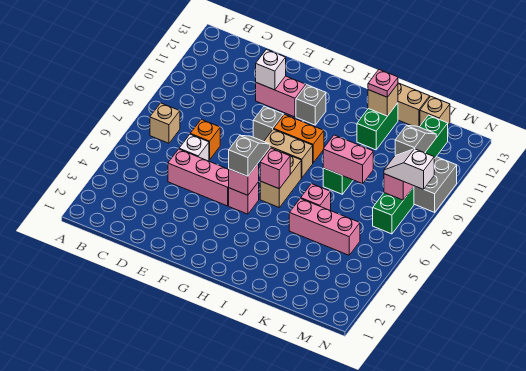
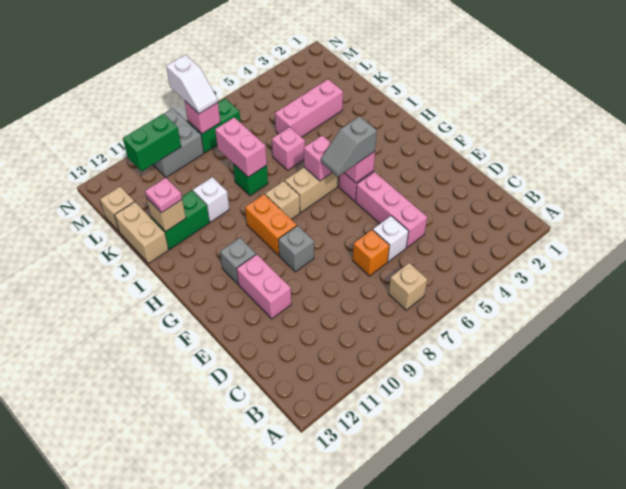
white brick E11 level 2 -> white brick J10 level 1
tan brick G8:H8 level 1 -> tan brick H8 level 1
pink brick J5:L5 level 1 -> pink brick K3:K5 level 1
grey slope M9:M10 level 3 top 9 -> none

